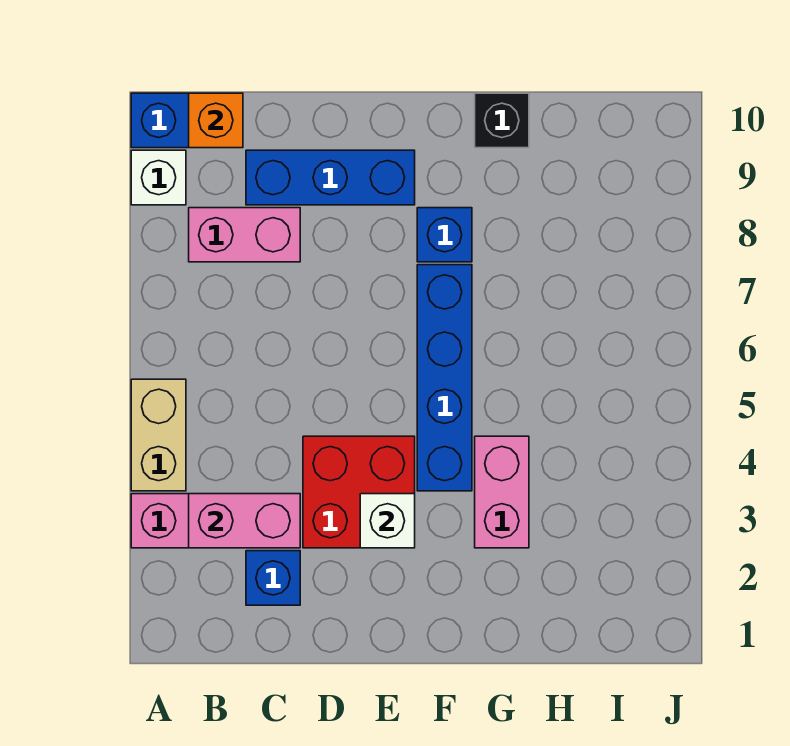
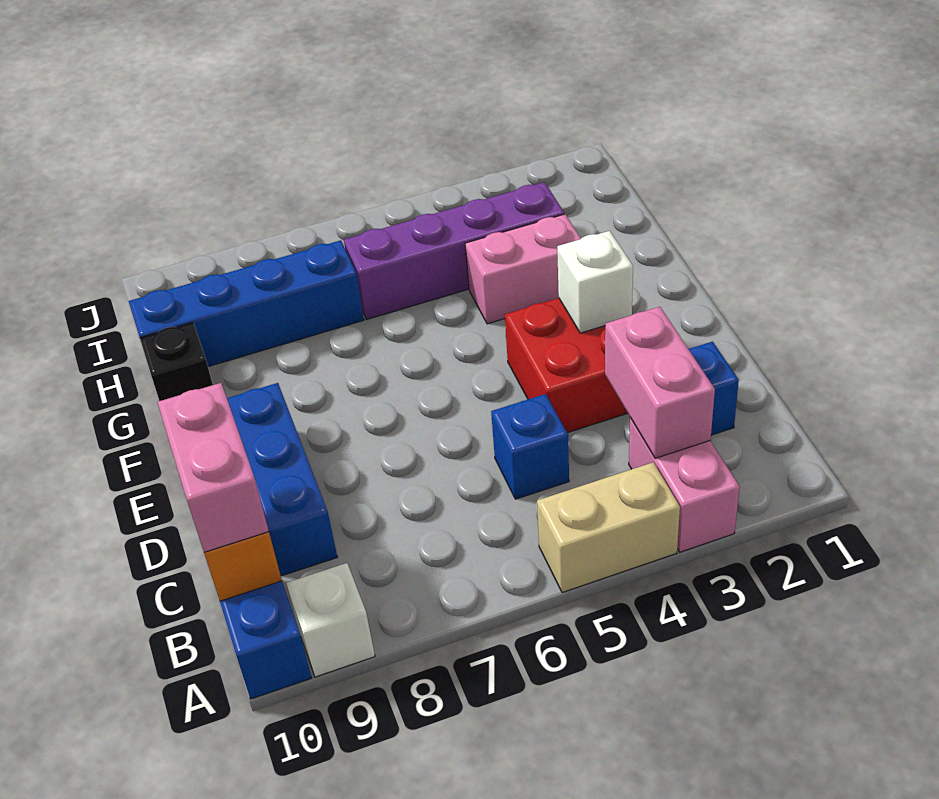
pink brick B8:C8 level 1 -> pink brick B10:C10 level 3
blue brick F4:F7 level 1 -> blue brick H7:H10 level 1
blue brick F8 level 1 -> blue brick C5 level 1
none -> purple brick H3:H6 level 1

